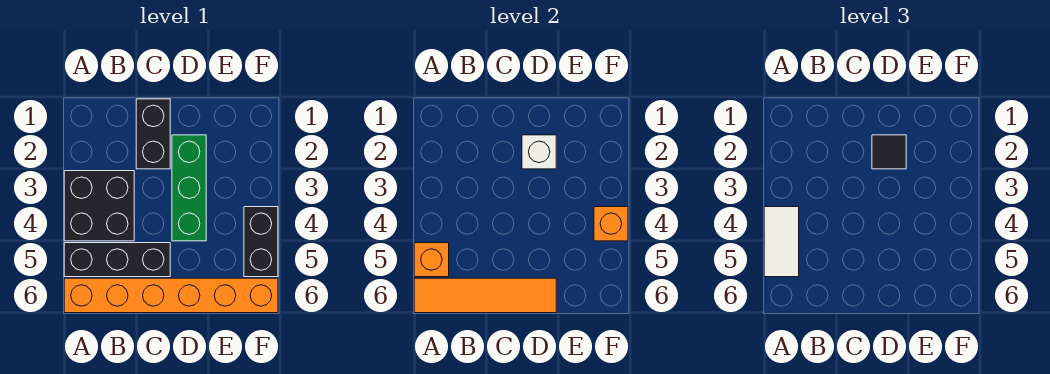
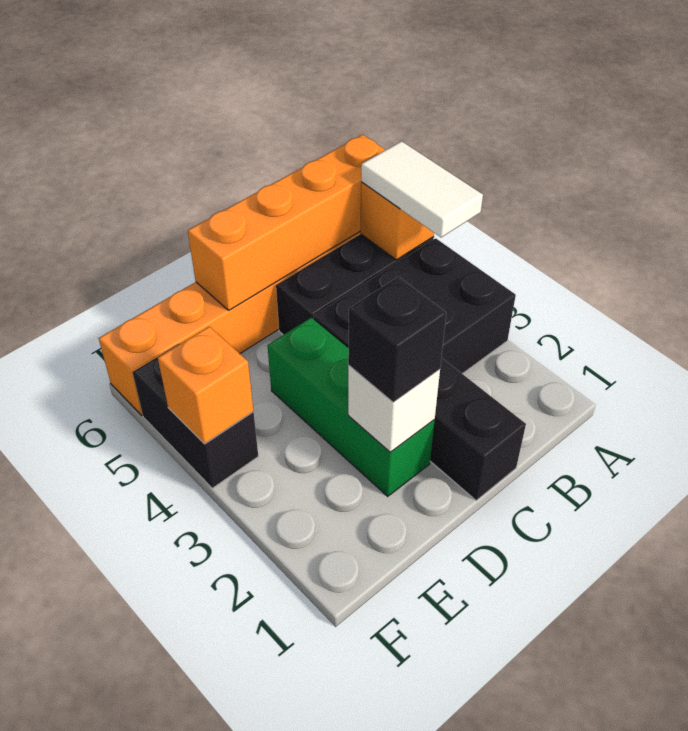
black brick A3:B4 level 1 -> black brick A3:C4 level 1
orange tile A6:D6 level 2 -> orange brick A6:D6 level 2
black tile D2 level 3 -> black brick D2 level 3

